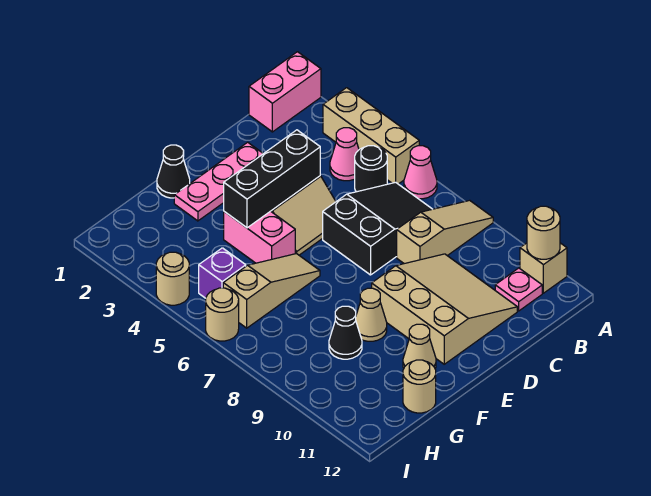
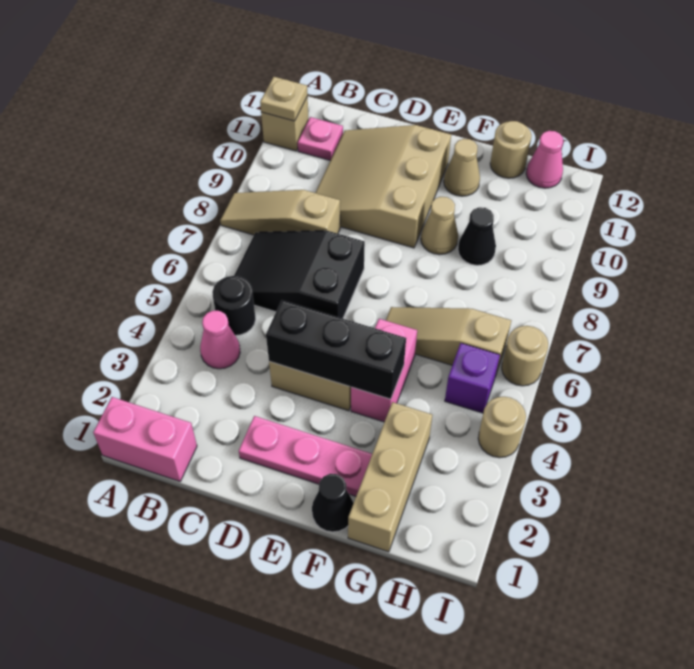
tan brick A3:A5 level 1 -> tan brick G1:G3 level 1
pink cone A6 level 1 -> pink cone H12 level 1
tan round brick A11 level 2 -> tan plate A11 level 2

